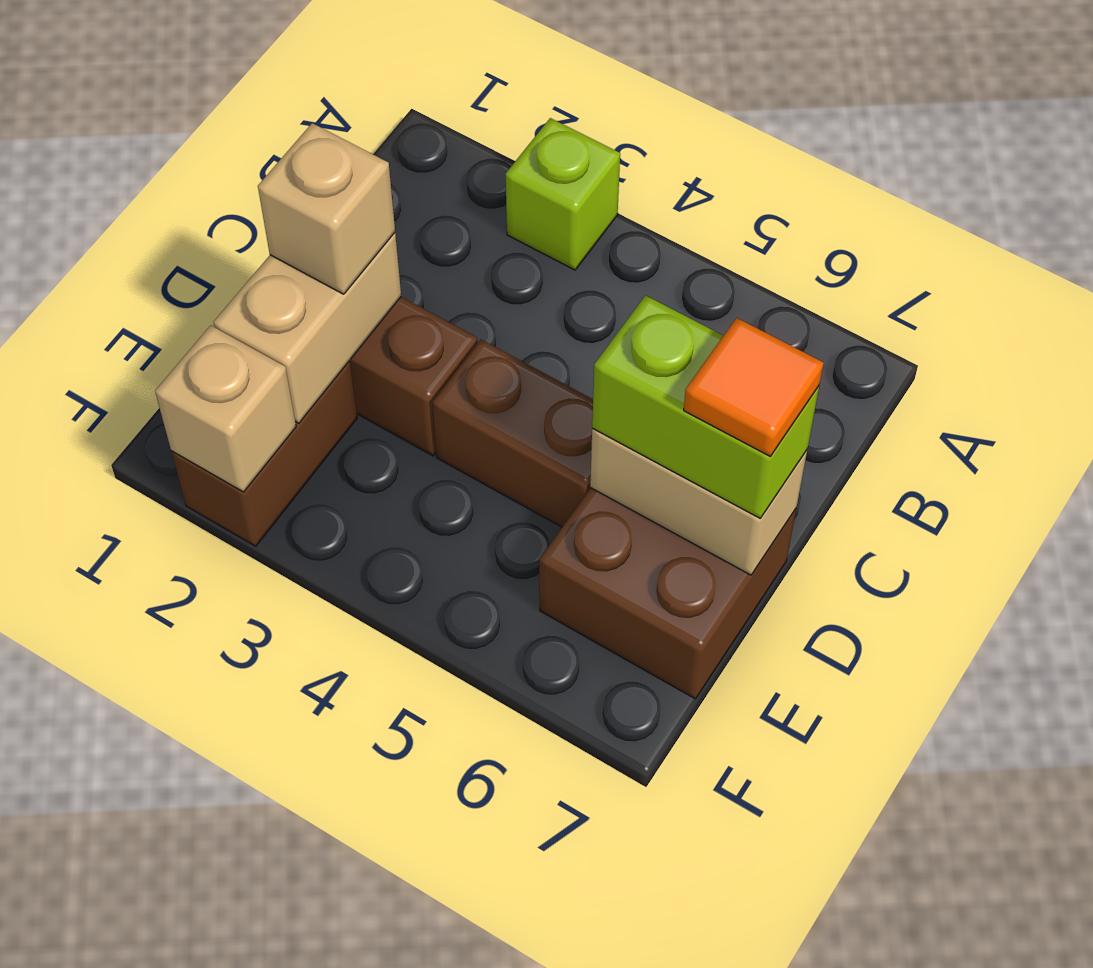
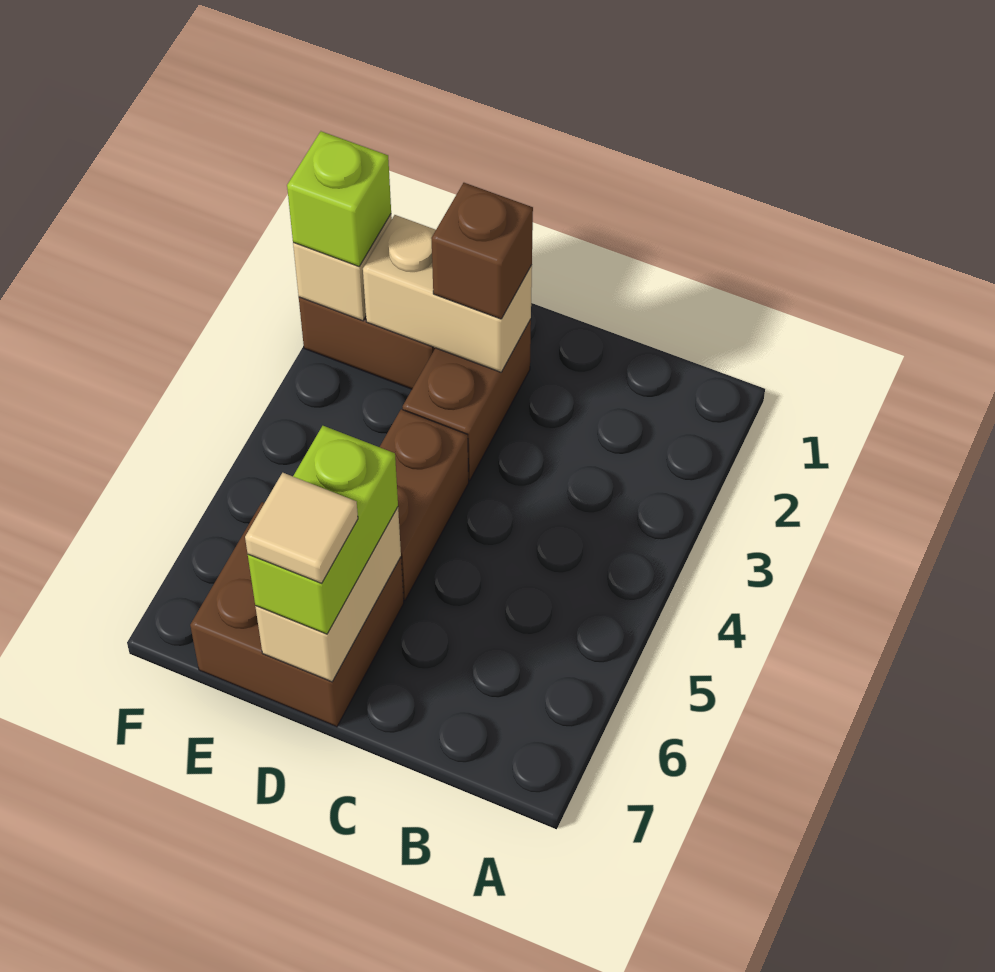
lime brick A3 level 1 -> lime brick F2 level 3
tan brick D2 level 3 -> brown brick D2 level 3
orange tile D7 level 4 -> tan tile D7 level 4

